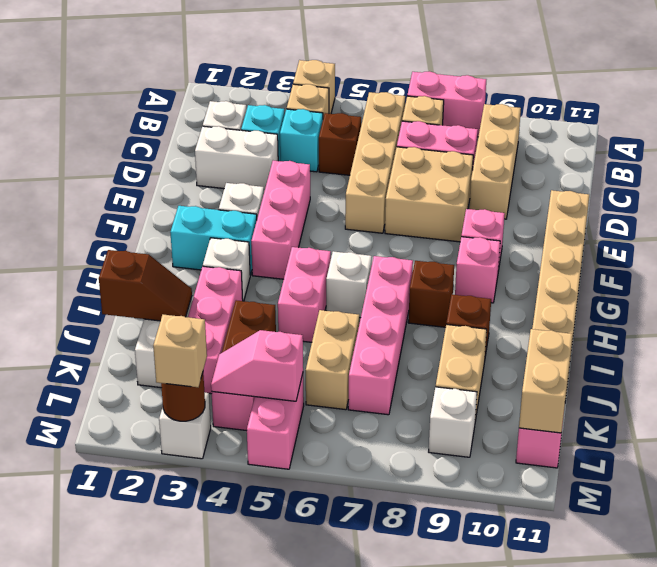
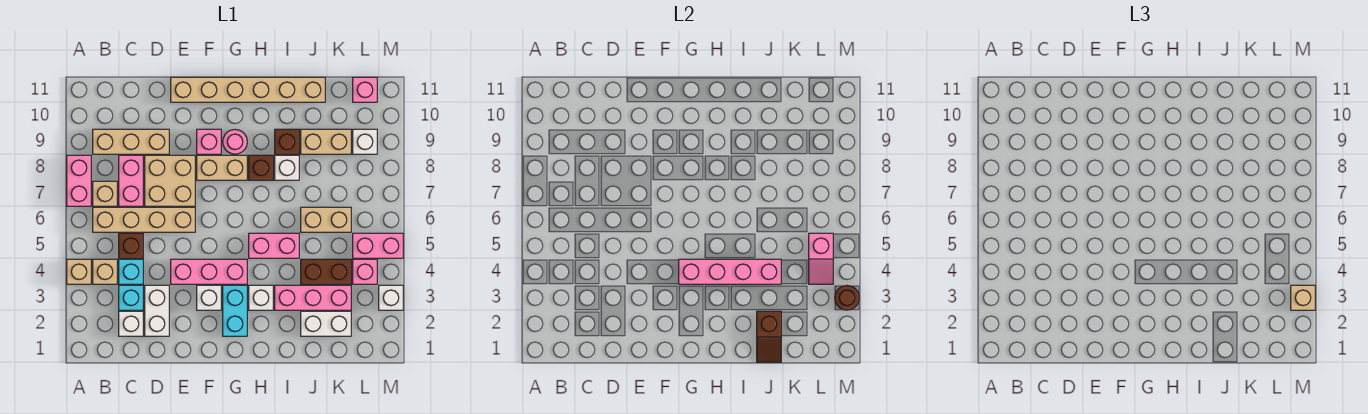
pink brick G9 level 1 -> pink round brick G9 level 1
white brick H6 level 1 -> white brick I8 level 1
pink brick H7:K7 level 1 -> pink brick G4:J4 level 2
brown slope J1:J2 level 2 top 1 -> brown slope J1:J2 level 2 top 2
tan brick K11:L11 level 2 -> tan brick F8:G8 level 1

